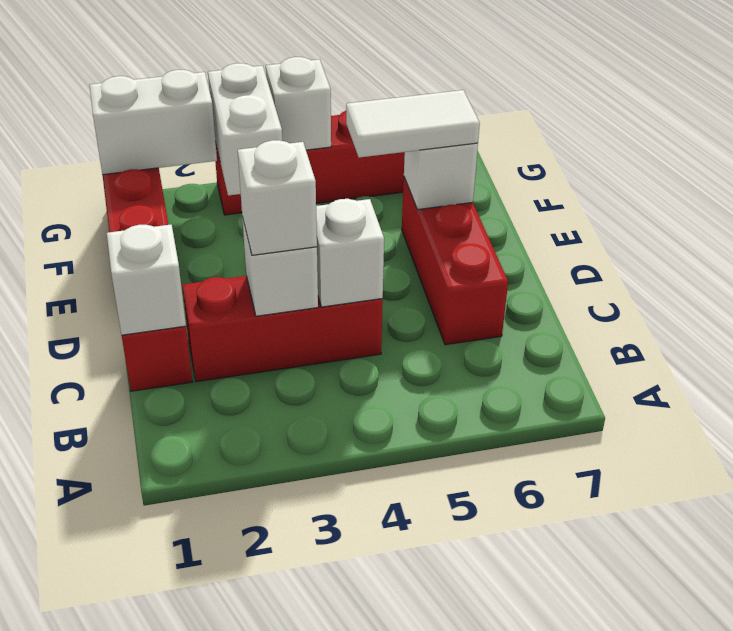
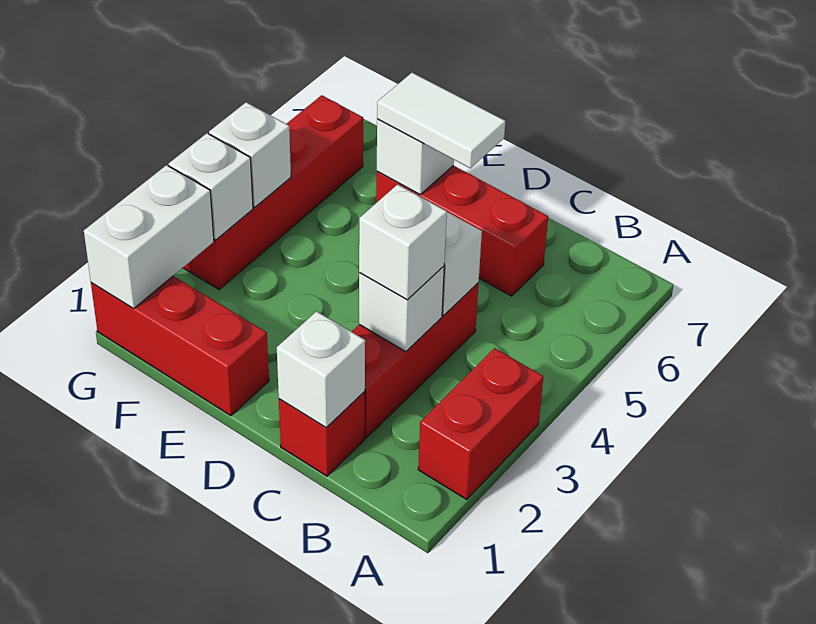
none -> red brick A2:A3 level 1
white tile E5:E6 level 3 -> white tile D6:E6 level 3
white brick F3:G3 level 2 -> white brick G3 level 2

